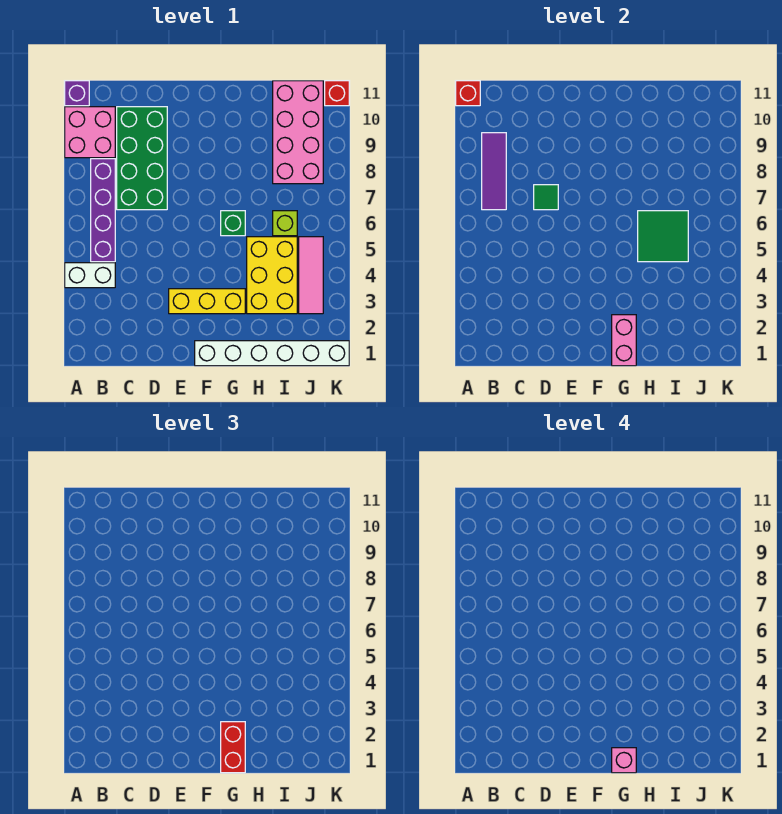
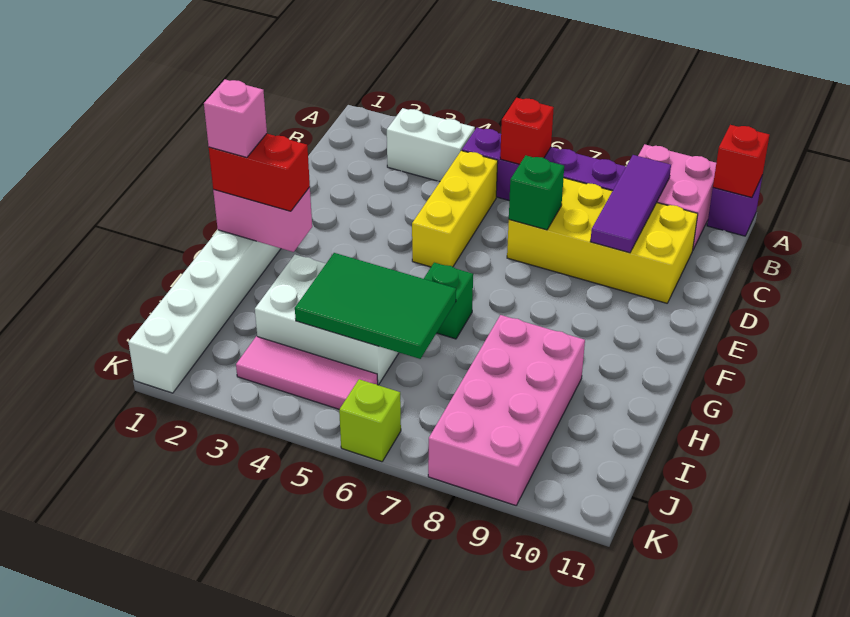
white brick A4:B4 level 1 -> white brick B3:B4 level 1
purple tile B7:B9 level 2 -> purple tile B9:D9 level 2
green brick C7:D10 level 1 -> yellow brick C7:D10 level 1
green tile D7 level 2 -> green brick D7 level 2
yellow brick E3:G3 level 1 -> yellow brick C5:E5 level 1
yellow brick H3:I5 level 1 -> white brick H3:I5 level 1
green tile H5:I6 level 2 -> green tile H4:I6 level 2
lime brick I6 level 1 -> lime brick K6 level 1
pink brick I8:J11 level 1 -> pink brick H8:K9 level 1
red brick K11 level 1 -> red brick B6 level 2

